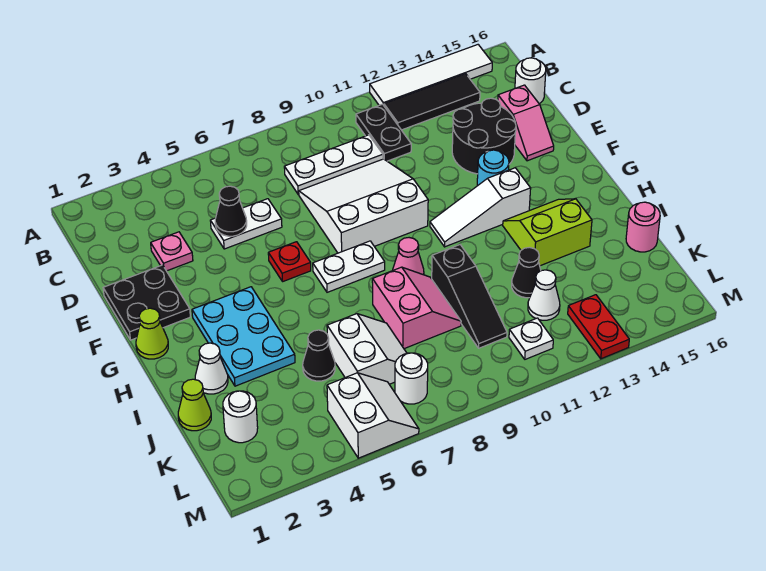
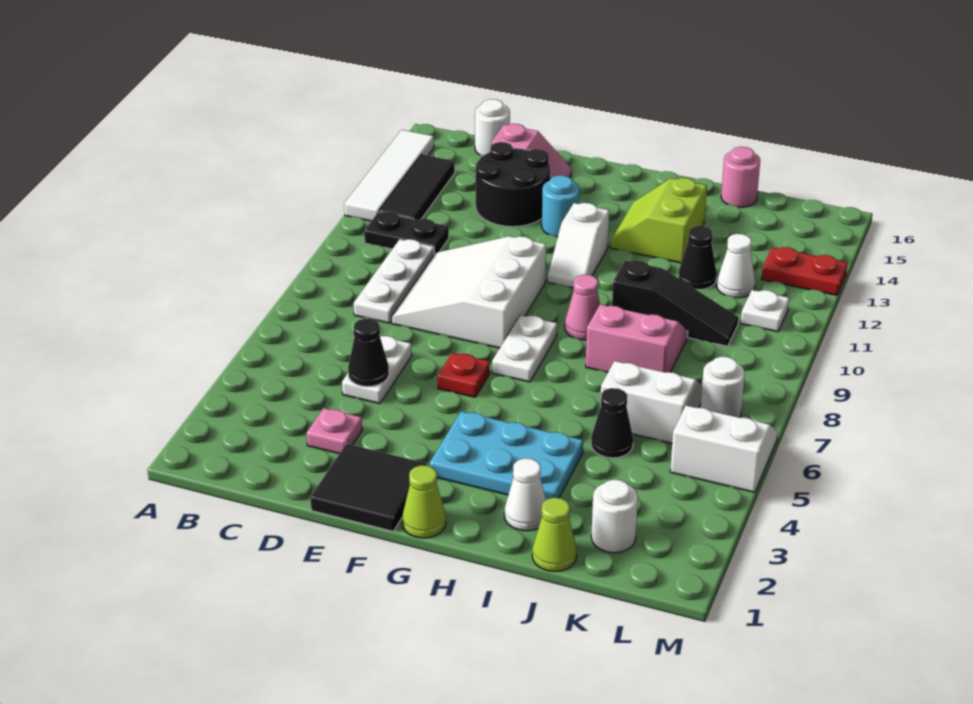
black plate E1:F2 level 1 -> black tile E1:F2 level 1
white slope G11:G13 level 1 top 13 -> white slope G11:G12 level 1 top 12

